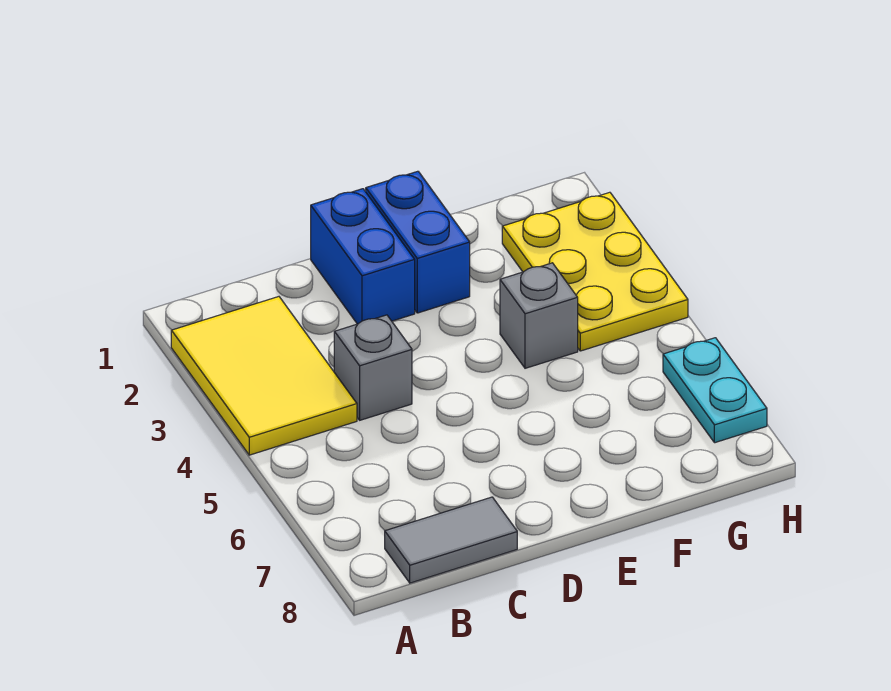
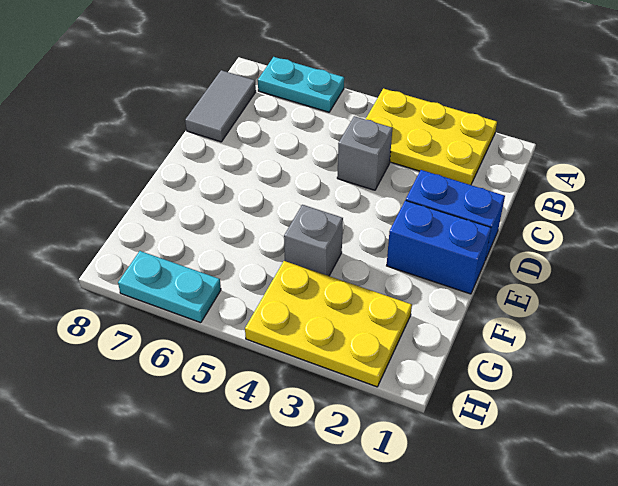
yellow tile A2:B4 level 1 -> yellow plate A2:B4 level 1
none -> cyan plate A6:A7 level 1

